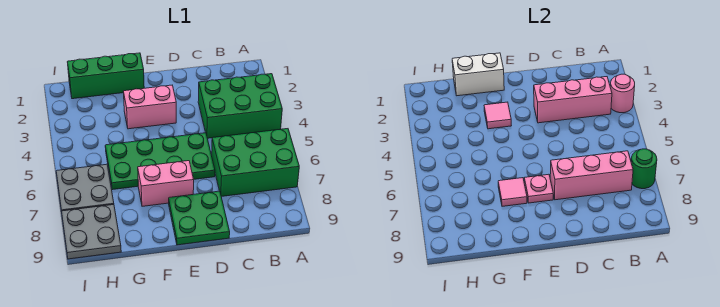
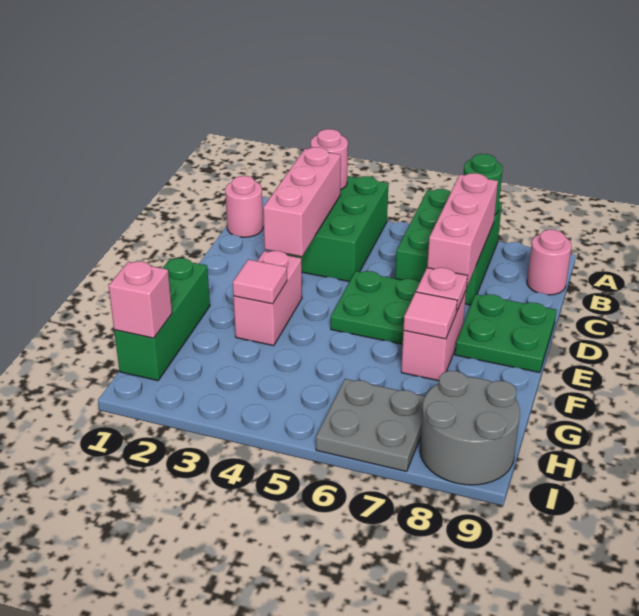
none -> pink round brick B1 level 1
none -> pink round brick B9 level 1
green plate D5:G6 level 1 -> green plate D5:E6 level 1
white brick F1:G1 level 2 -> none
none -> pink brick H1 level 2
grey plate H8:I9 level 1 -> grey round brick H8:I9 level 1

